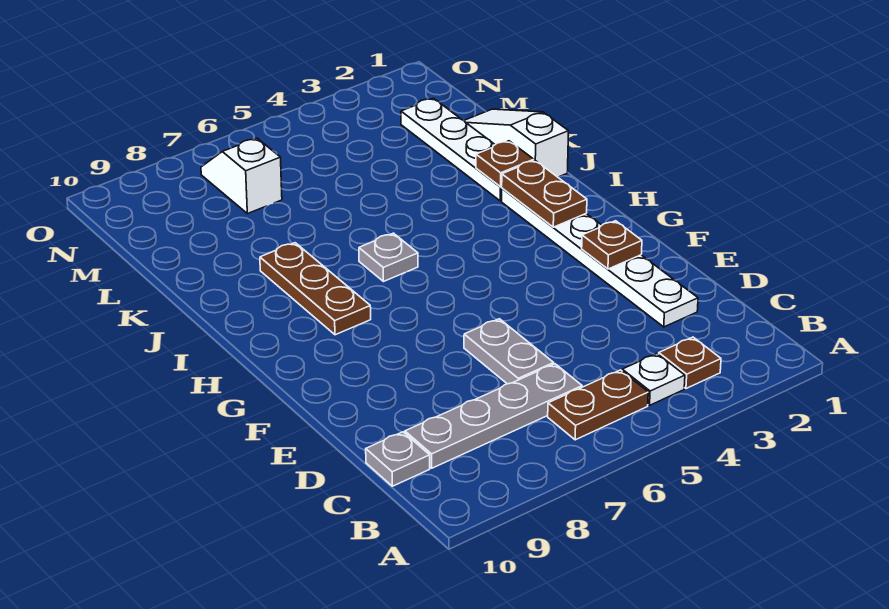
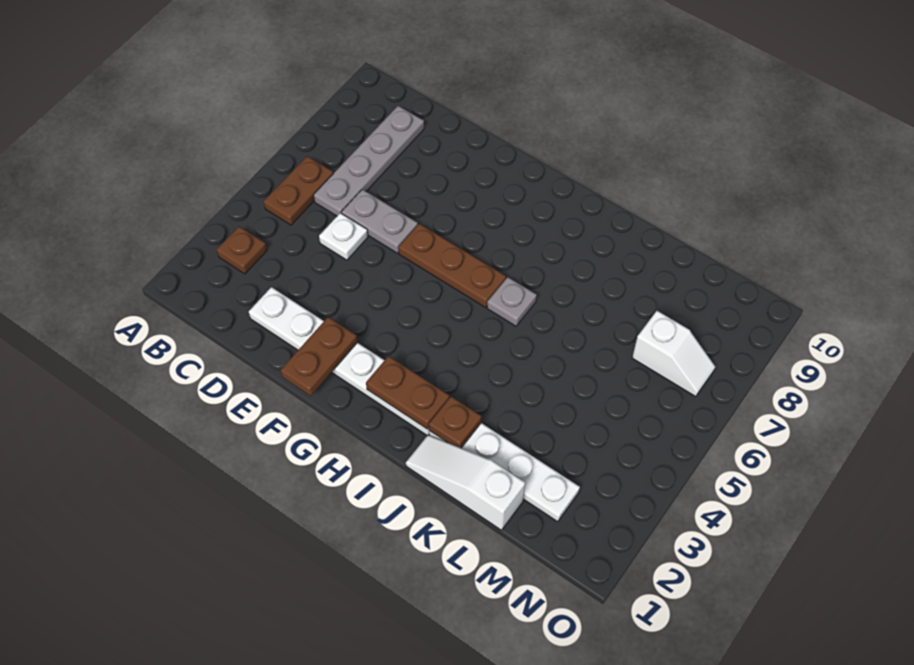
white plate B4 level 1 -> white plate D5 level 1
grey plate C10 level 1 -> none
brown plate F2 level 2 -> brown plate F1:F2 level 2
brown plate H8:J8 level 1 -> brown plate F6:H6 level 1
white slope J1:L1 level 1 top J -> white slope J1:L1 level 1 top L

